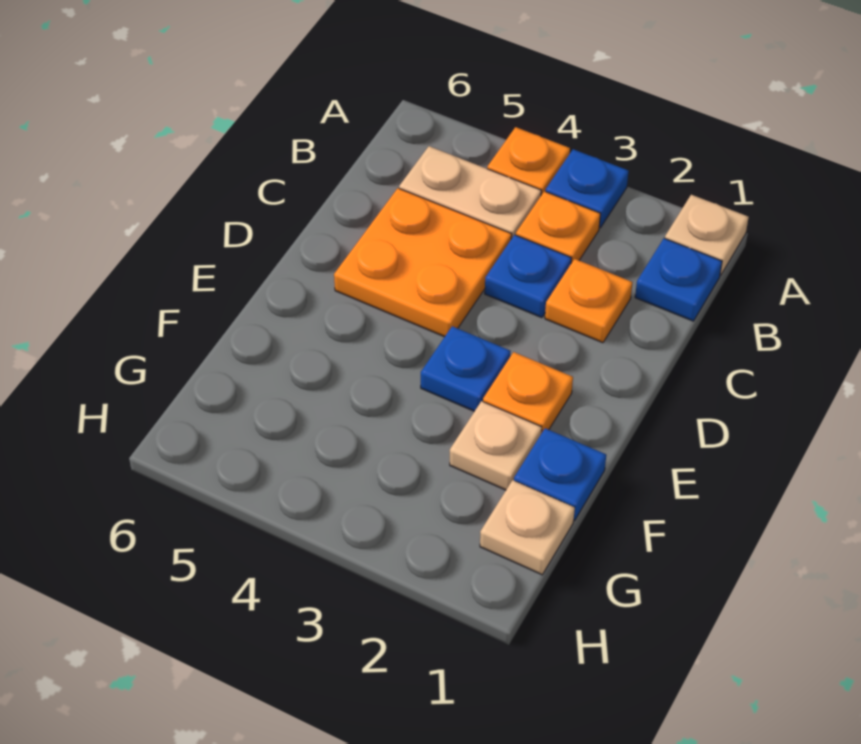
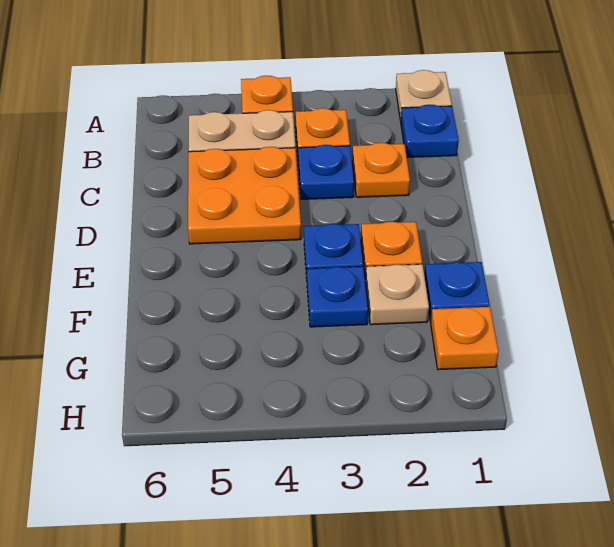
blue plate A3 level 1 -> blue plate F3 level 1
tan plate G1 level 1 -> orange plate G1 level 1

